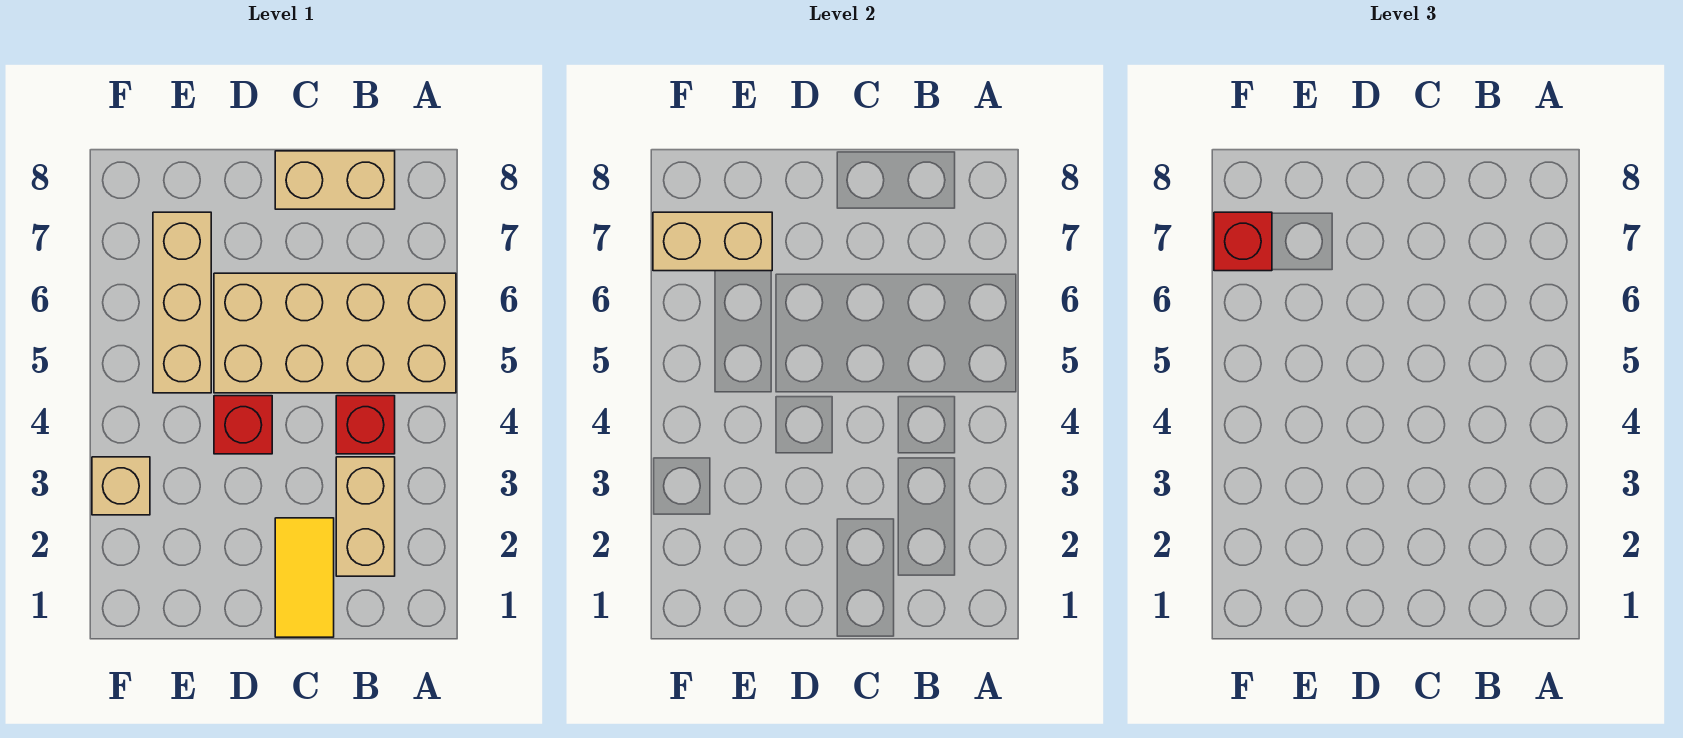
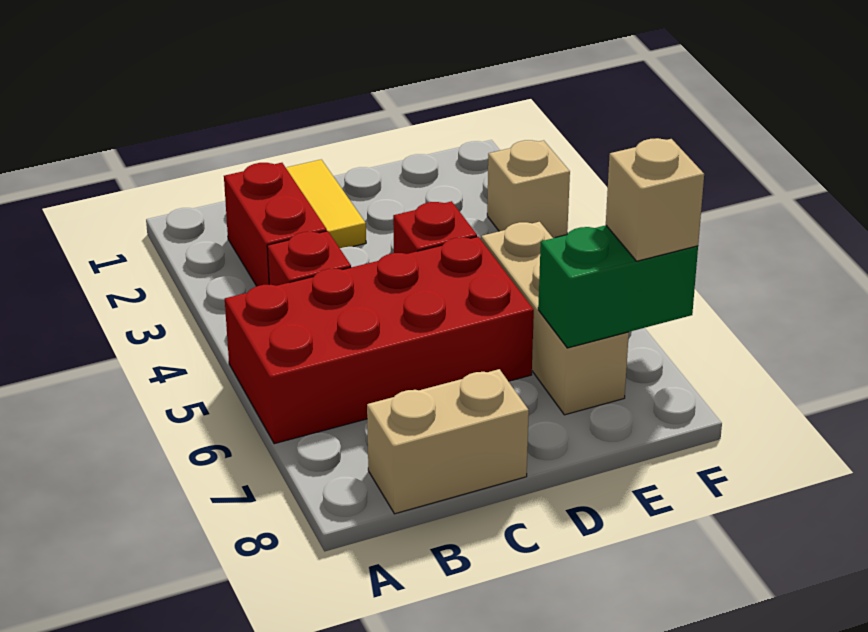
tan brick A5:D6 level 1 -> red brick A5:D6 level 1
tan brick B2:B3 level 1 -> red brick B2:B3 level 1
tan brick E7:F7 level 2 -> green brick E7:F7 level 2
red brick F7 level 3 -> tan brick F7 level 3

